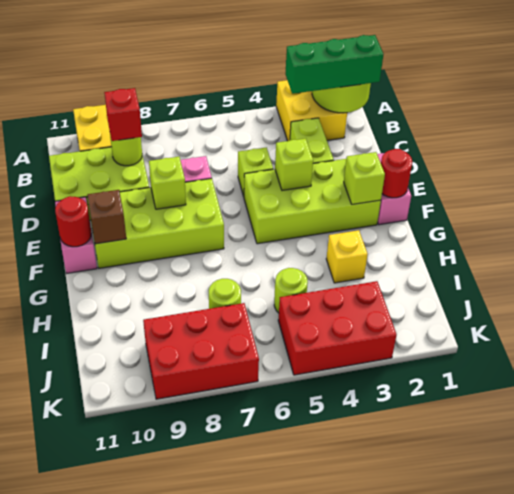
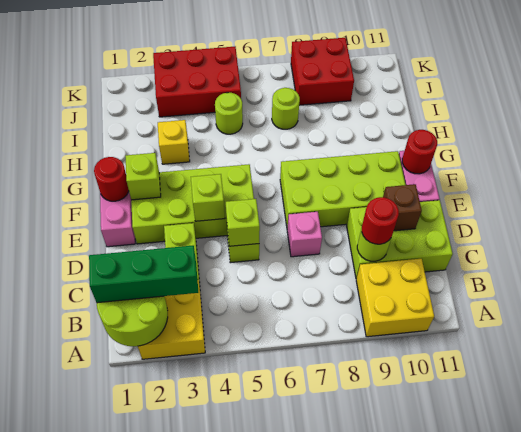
red brick C9 level 3 -> red round brick C9 level 3
lime brick E8 level 2 -> lime brick D5 level 2
brown brick F10 level 2 -> brown brick D10 level 2
red brick J7:K9 level 1 -> red brick J8:K9 level 1

